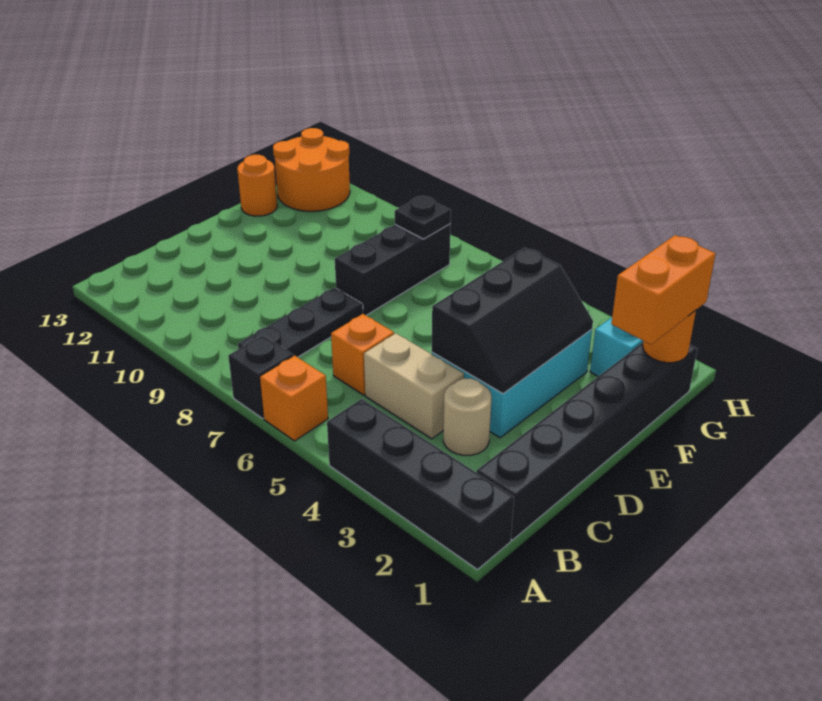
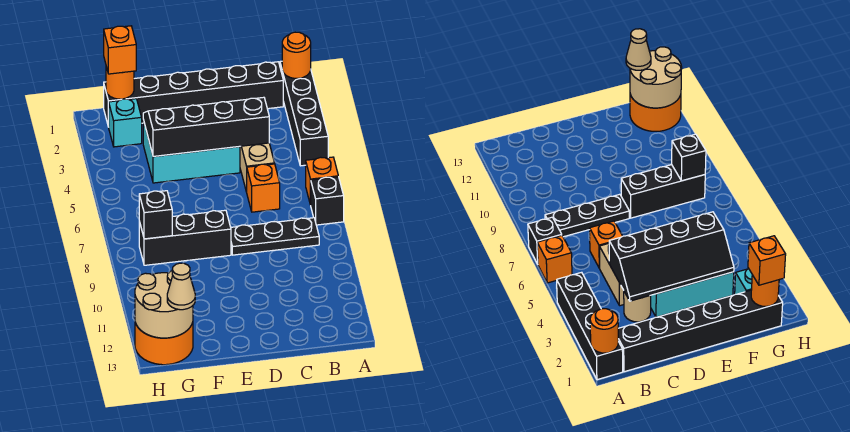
black slope D3:F4 level 2 top 4 -> black slope C3:F4 level 2 top 4
orange brick F1:G1 level 3 -> orange brick G1 level 3
orange round brick F13 level 1 -> orange round brick A1 level 2
black plate G8 level 2 -> black brick G8 level 2
none -> tan round brick G12:H13 level 2
none -> tan cone G13 level 3

